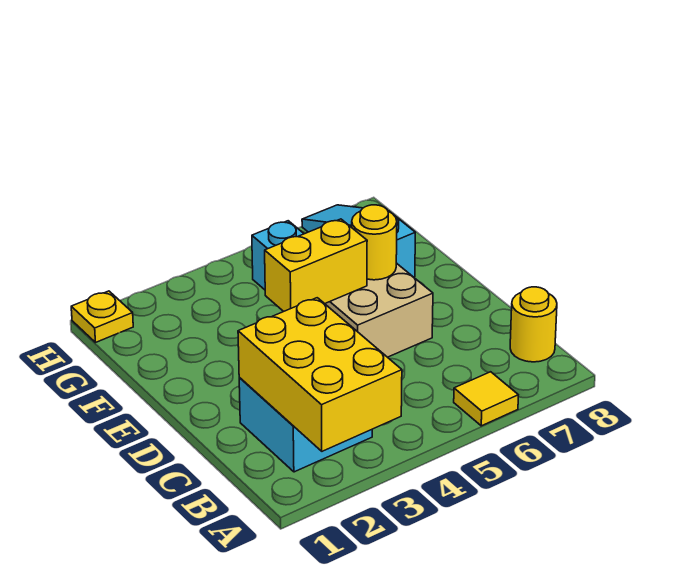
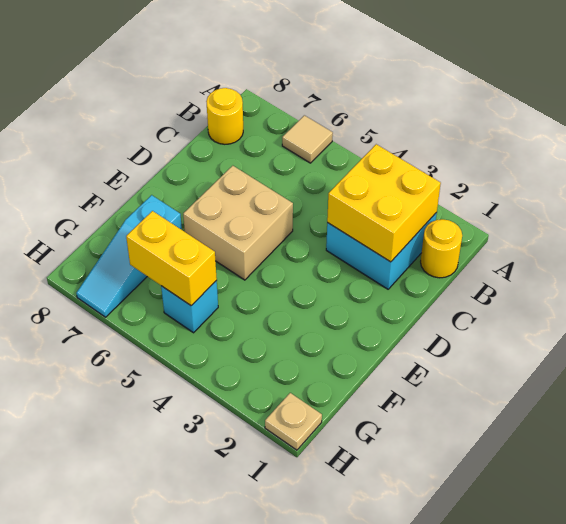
yellow brick A2:C3 level 2 -> yellow brick B2:C3 level 2
yellow tile A6 level 1 -> tan tile A6 level 1
yellow brick E4:E5 level 2 -> yellow brick G5:G6 level 2
yellow round brick E6 level 2 -> yellow round brick B1 level 1
yellow plate H1 level 1 -> tan plate H1 level 1

